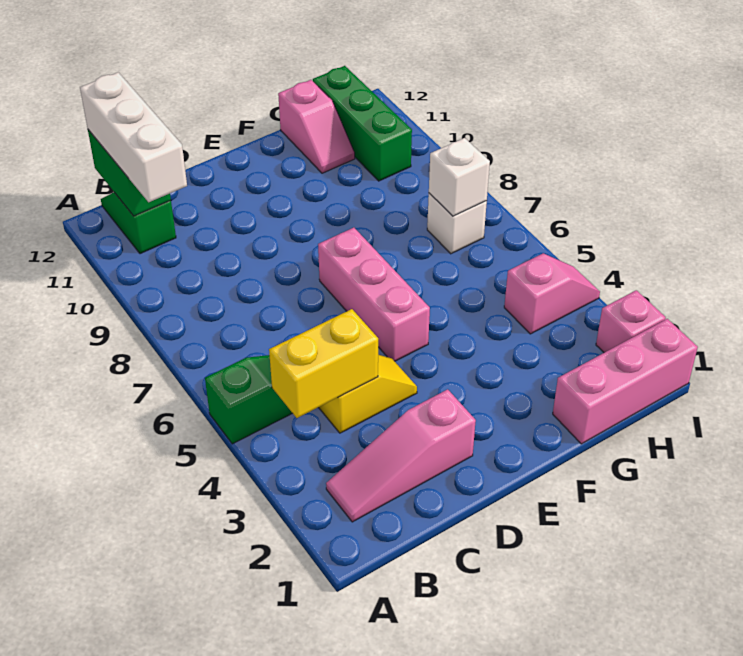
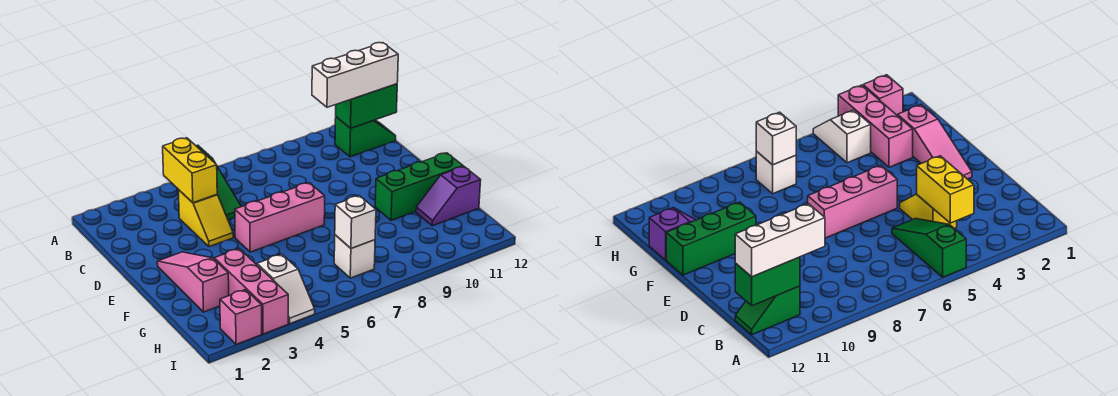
pink slope B2:D2 level 1 top D -> pink slope E2:G2 level 1 top G
pink brick G1:I1 level 1 -> pink brick G3:I3 level 1
pink slope G11:G12 level 1 top 12 -> purple slope G11:G12 level 1 top 12
pink slope H4:I4 level 1 top H -> white slope H4:I4 level 1 top H
green brick H10:H12 level 1 -> green brick F10:F12 level 1

